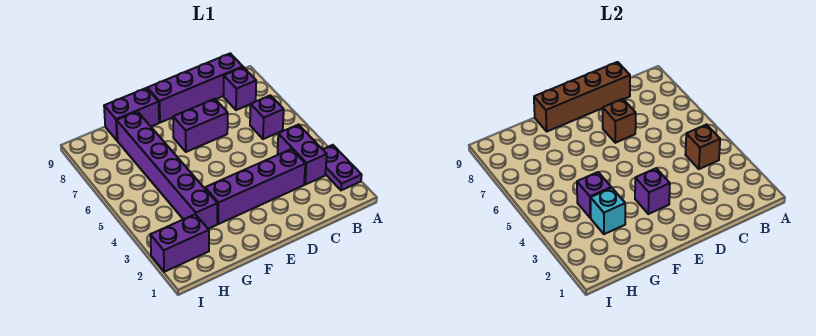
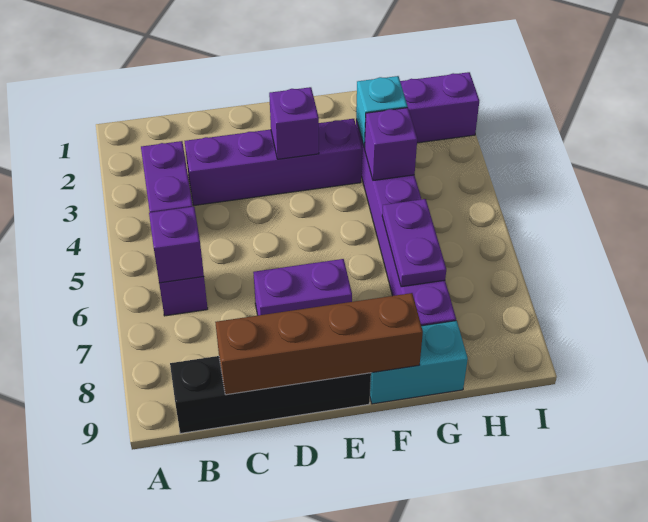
purple plate A2:A3 level 1 -> purple plate G6:G7 level 2
brown brick B4 level 2 -> none
purple brick B8 level 1 -> purple brick B6 level 2
purple brick B9:E9 level 1 -> black brick B9:E9 level 1
brown brick D7 level 2 -> none
purple brick F9:G9 level 1 -> cyan brick F9:G9 level 1

